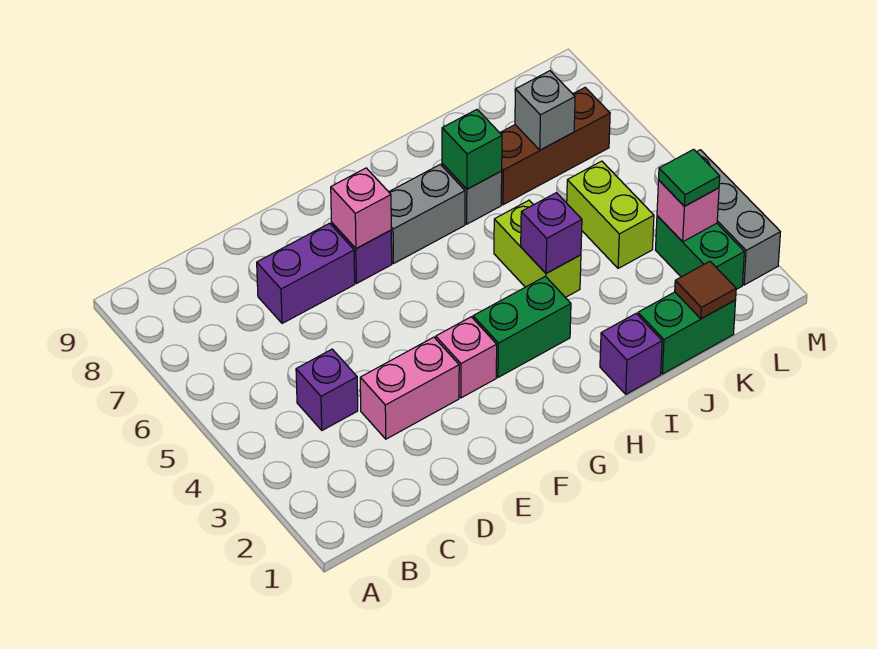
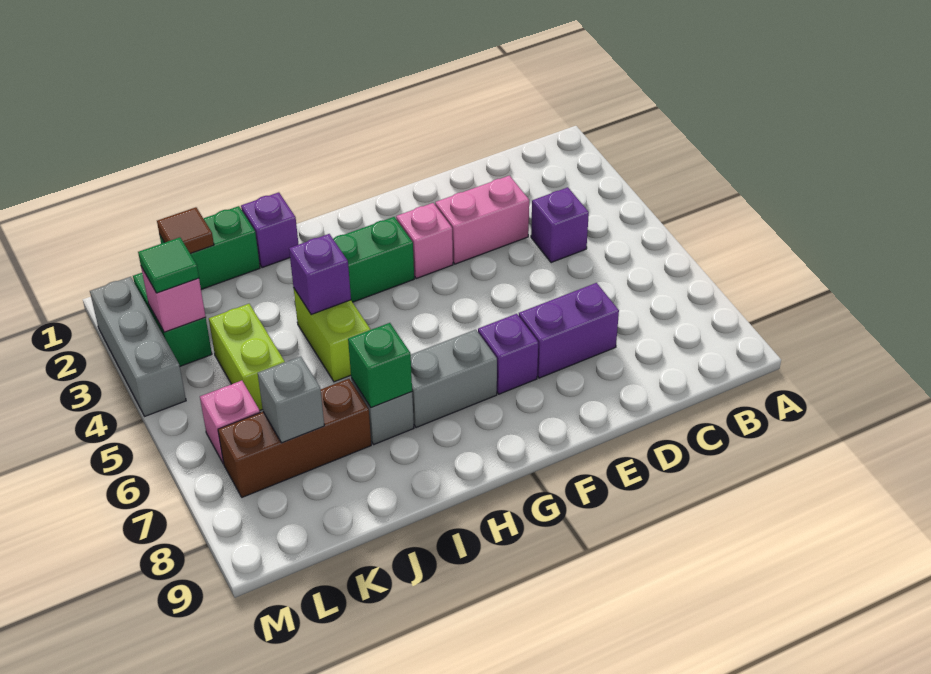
pink brick F7 level 2 -> pink brick L6 level 1

